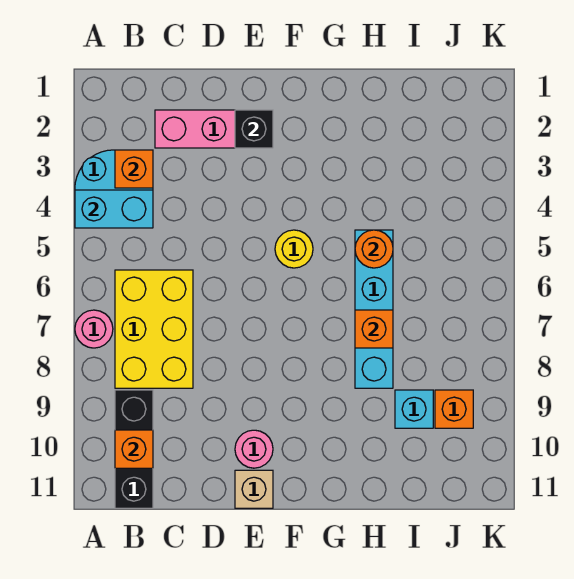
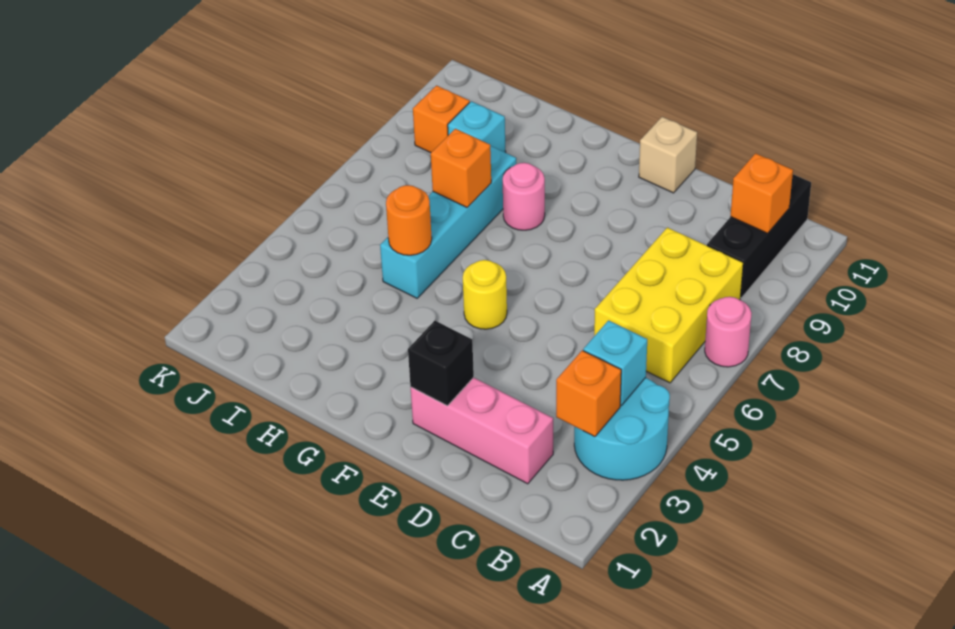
cyan brick A4:B4 level 2 -> cyan brick B4 level 2
pink round brick E10 level 1 -> pink round brick G8 level 1

